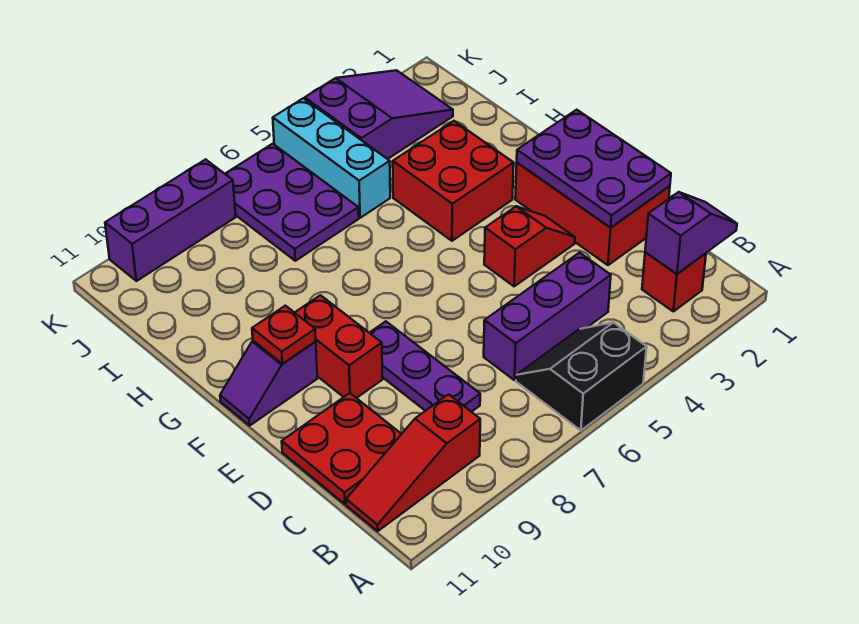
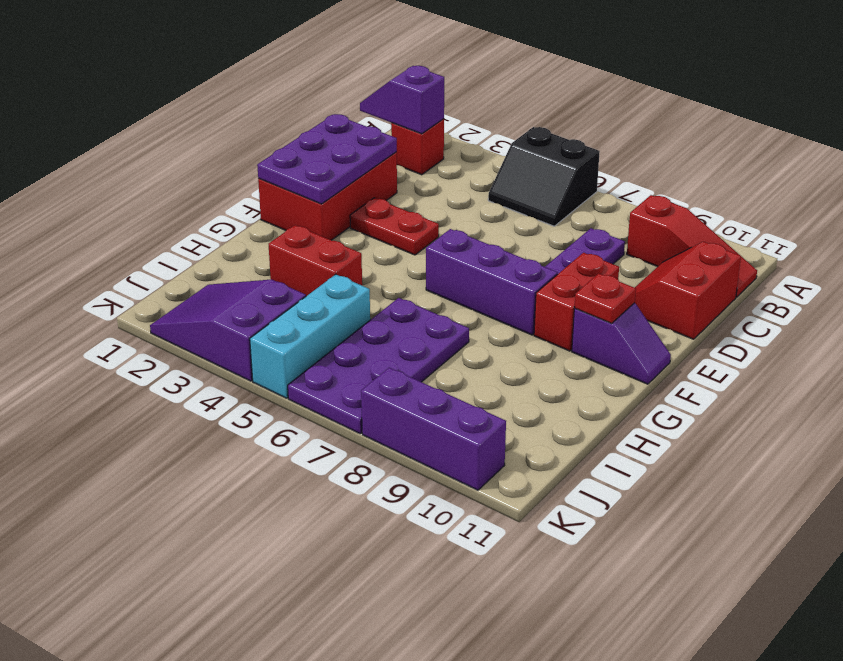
purple brick C4:C6 level 1 -> purple brick F6:F8 level 1
red plate C10:D11 level 1 -> red slope C10:D11 level 1 top 11
red slope E3:E4 level 1 top 4 -> red plate E3:E4 level 1
red brick G3:H4 level 1 -> red brick H3:H4 level 1
purple plate I6:K7 level 1 -> purple plate H6:K7 level 1

